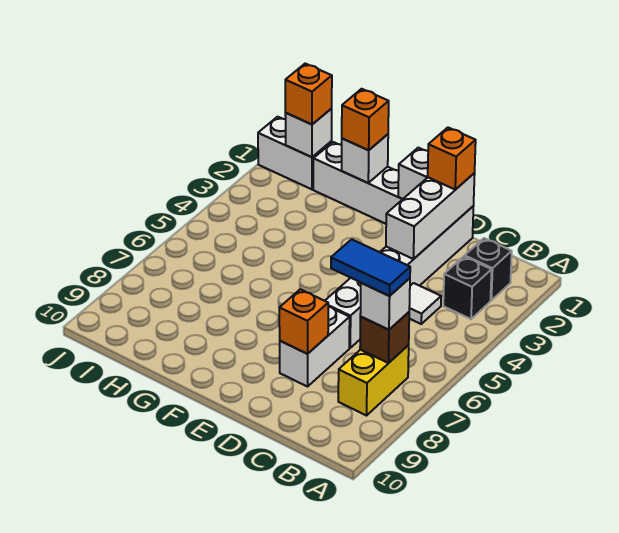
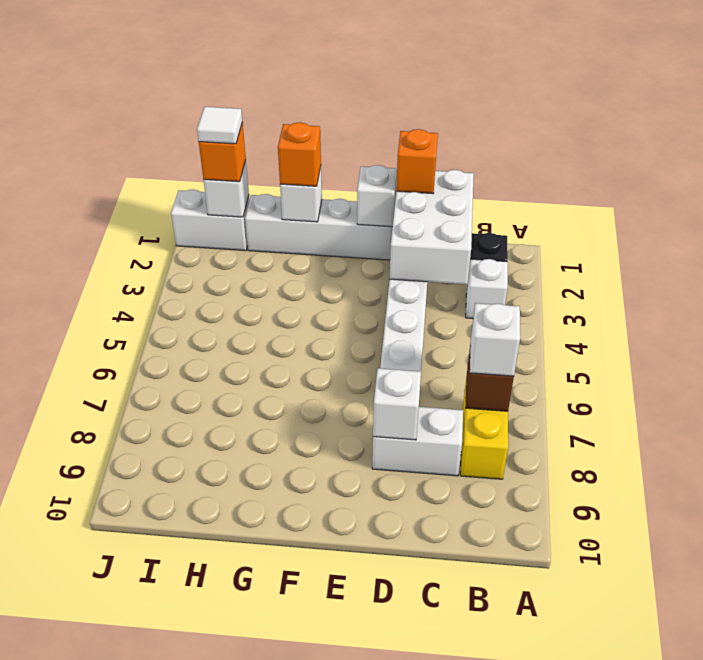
black brick B3 level 1 -> white brick B3 level 1
blue tile B7:C7 level 4 -> none
white tile C4 level 1 -> white tile I1 level 4
white brick D1:D3 level 2 -> white brick C1:D3 level 2
white brick D7:D8 level 1 -> white brick C8:D8 level 1
orange brick D8 level 2 -> white brick D8 level 2

